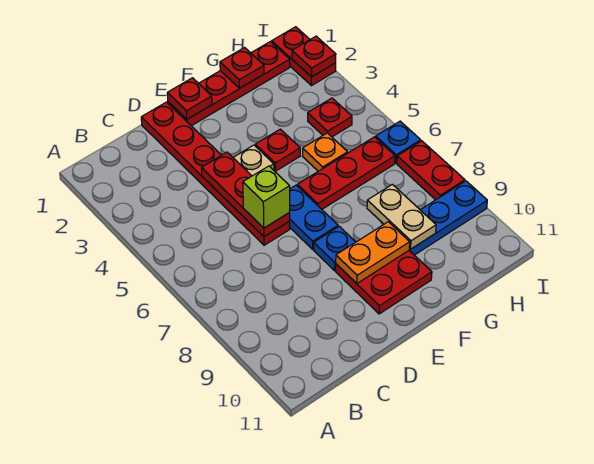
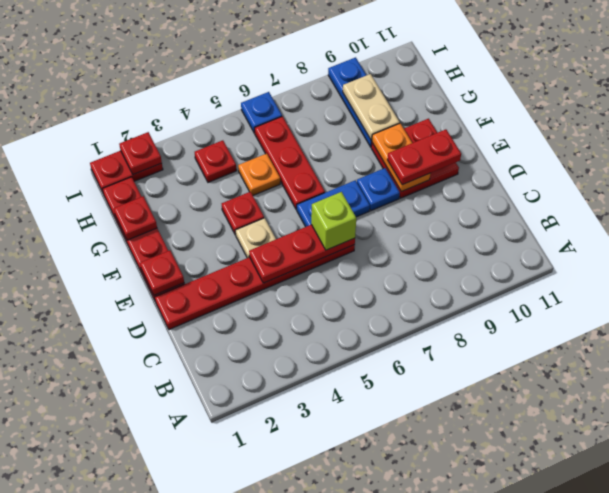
tan plate G8:G9 level 2 -> tan plate G9:H9 level 2
red plate I7:I8 level 1 -> red plate E9:E10 level 3

